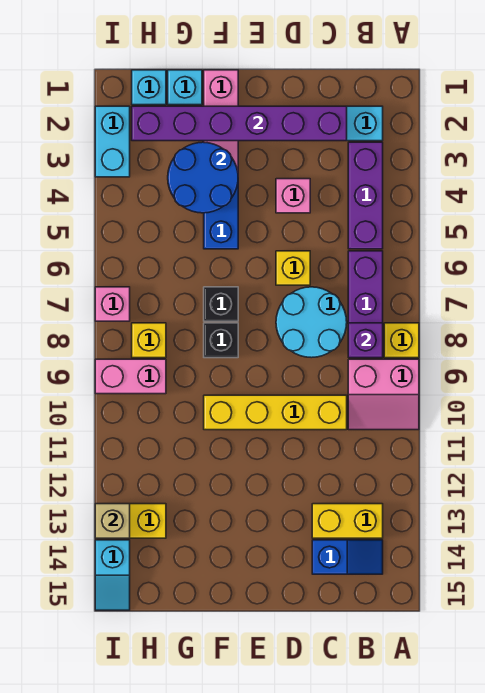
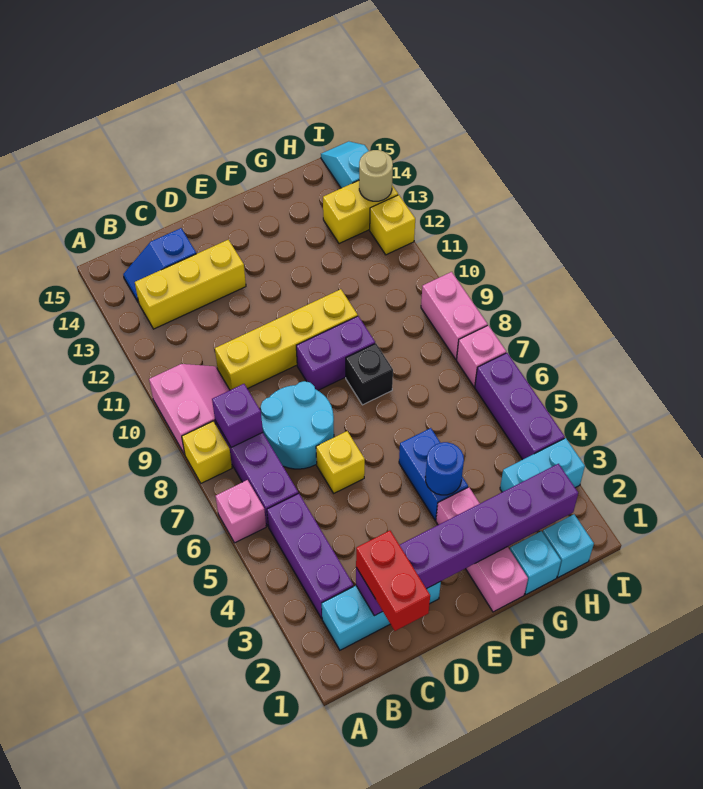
pink slope A9:B10 level 1 top 9 -> pink slope A9:B10 level 1 top A
yellow brick B13:C13 level 1 -> yellow brick B13:D13 level 1
none -> red brick C1:C2 level 3
pink brick D4 level 1 -> pink brick A6 level 1
none -> purple brick E9:F9 level 1
blue round brick F3:G4 level 2 -> blue round brick F4 level 2
black brick F7 level 1 -> none
yellow brick H8 level 1 -> yellow brick I12 level 1
pink brick H9:I9 level 1 -> pink brick I8:I9 level 1
cyan brick I2:I3 level 1 -> cyan brick H3:I3 level 1
none -> purple brick I4:I6 level 1
tan brick I13 level 2 -> tan round brick I13 level 2

